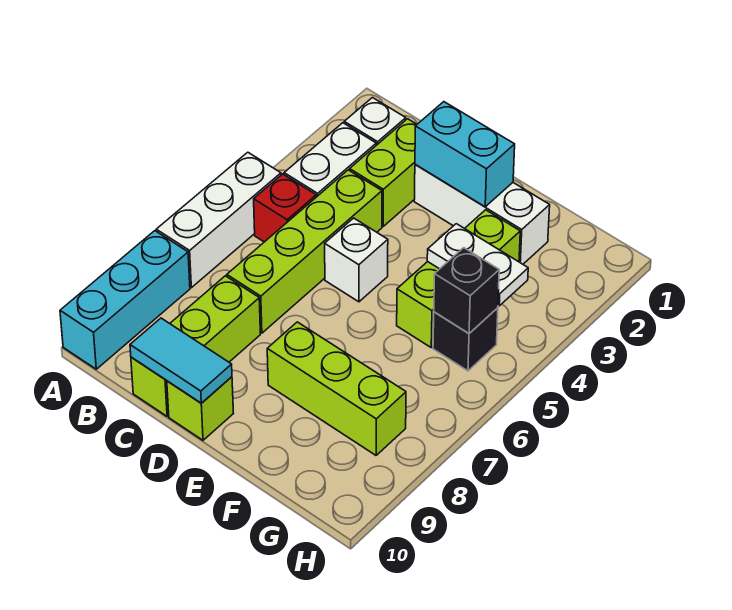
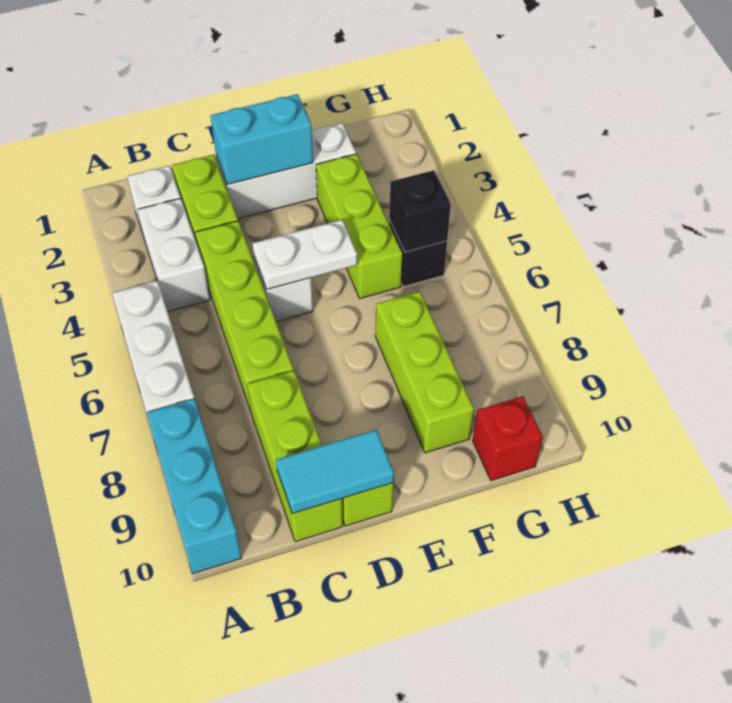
red brick B5 level 1 -> red brick G10 level 1
lime brick E8:G8 level 1 -> lime brick F7:F9 level 1
white plate F4:G4 level 2 -> white plate D5:E5 level 2

